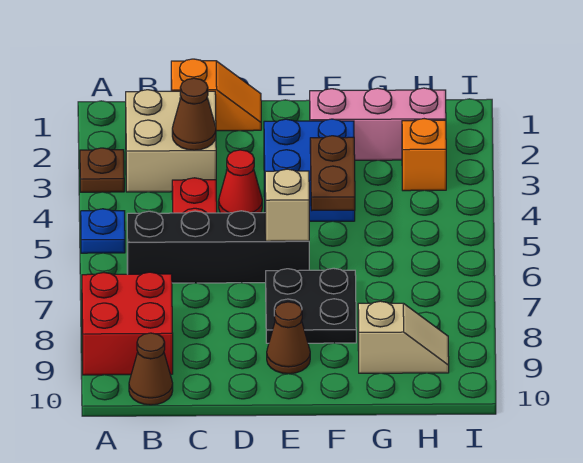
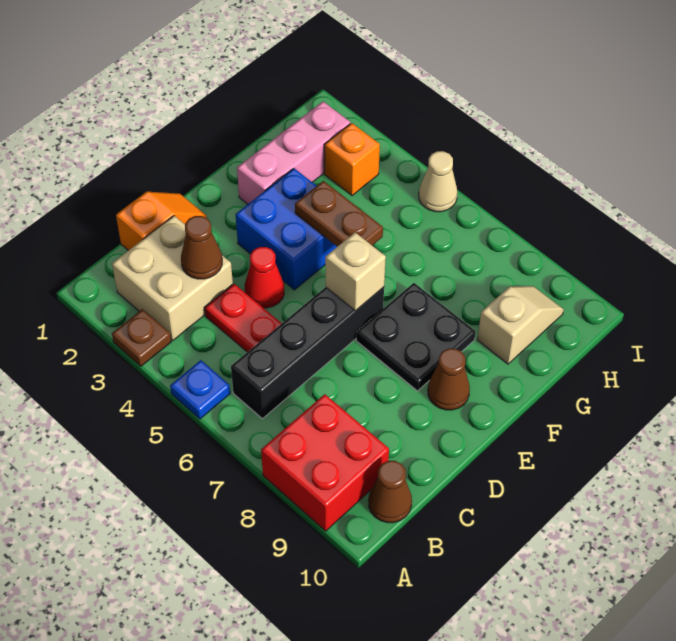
none -> tan cone I5 level 1

